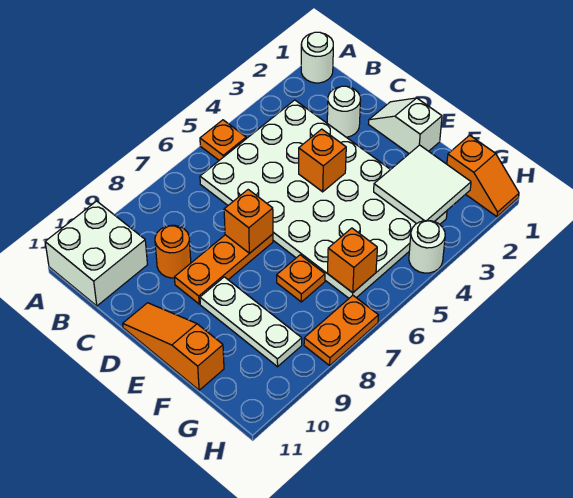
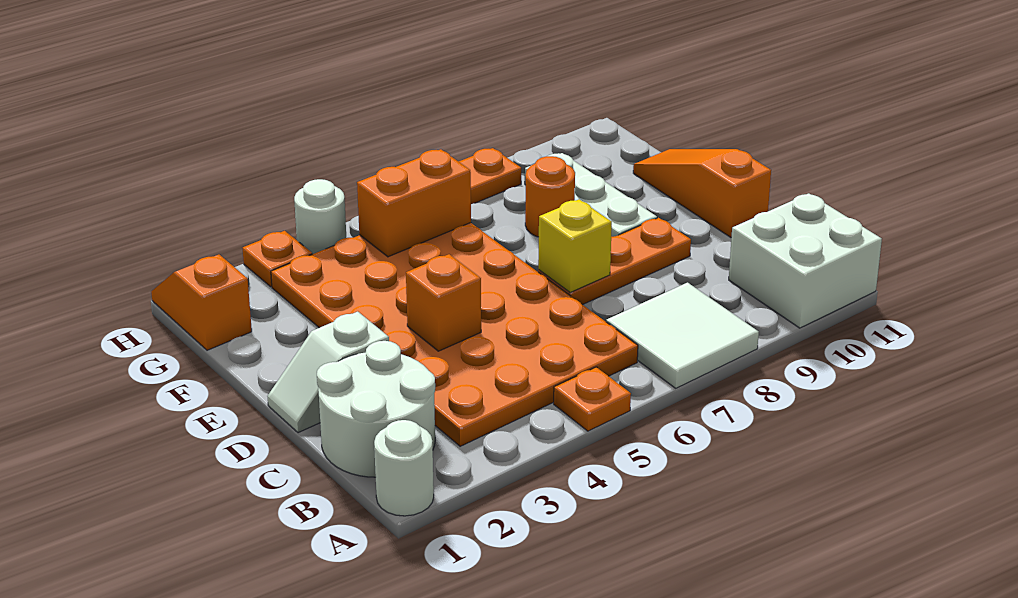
white plate B3:G6 level 1 -> orange plate B3:G6 level 1
white round brick C2 level 1 -> white round brick B1:C2 level 1
orange round brick C9 level 1 -> orange round brick F8 level 1
white slope D1:E1 level 1 top E -> white slope D1:D2 level 1 top 2
orange brick D7 level 2 -> yellow brick D7 level 2
orange slope D11:F11 level 1 top F -> orange slope D11:F11 level 1 top D
white tile F2:G3 level 2 -> white tile A7:B8 level 1
orange plate F7 level 1 -> orange plate H3 level 1
orange brick G6 level 2 -> orange brick G5:G6 level 2

